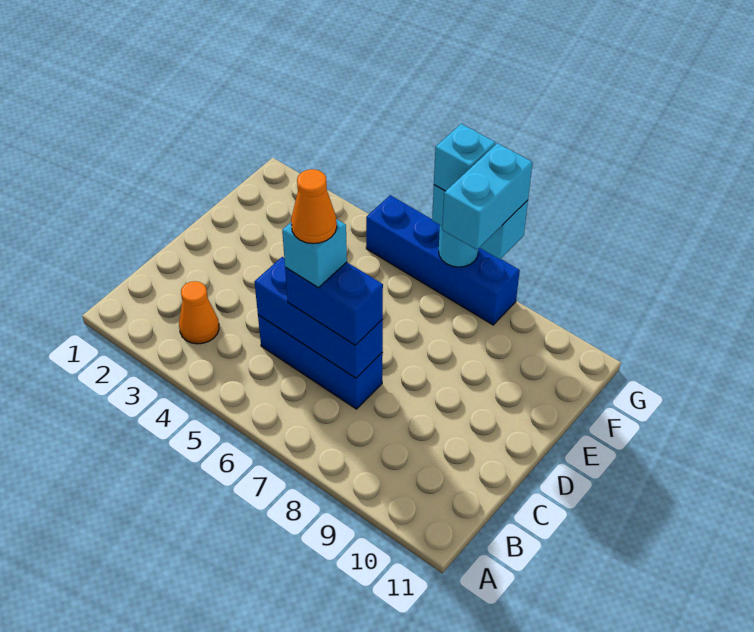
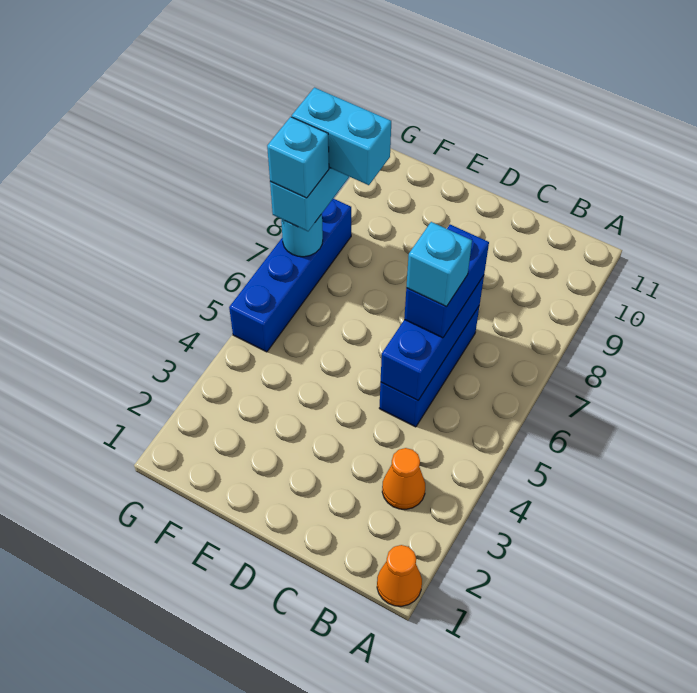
orange cone C6 level 5 -> orange cone A1 level 1

